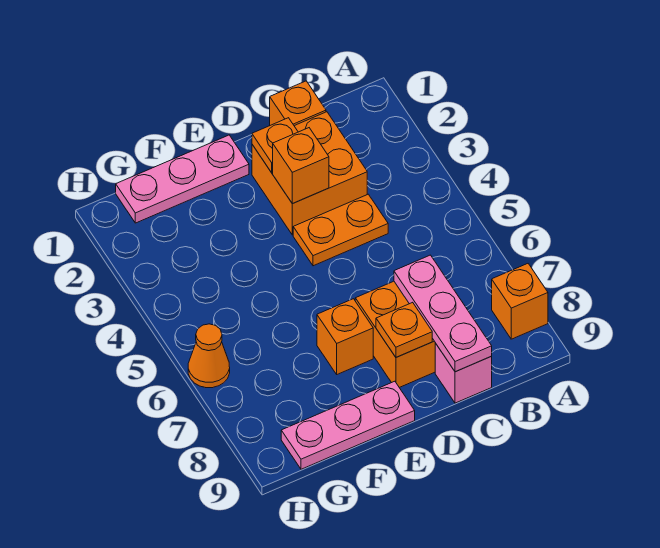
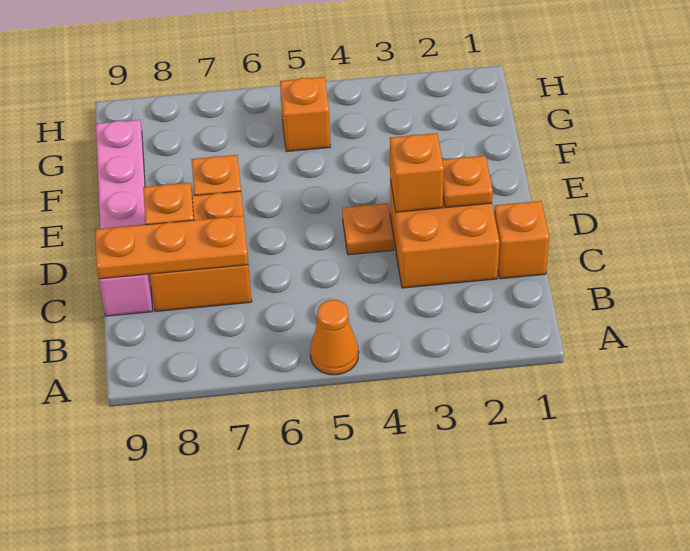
orange brick A8 level 1 -> orange brick G5 level 1
orange plate C4:D4 level 1 -> orange plate D4 level 1
pink plate C7:C9 level 2 -> orange plate C7:C9 level 2
pink plate E1:G1 level 1 -> none
orange cone H6 level 1 -> orange cone A5 level 1

